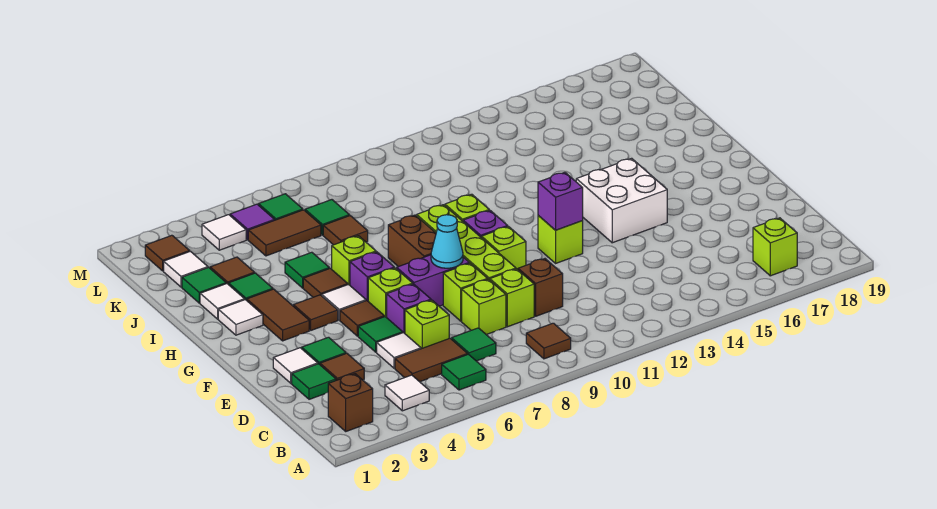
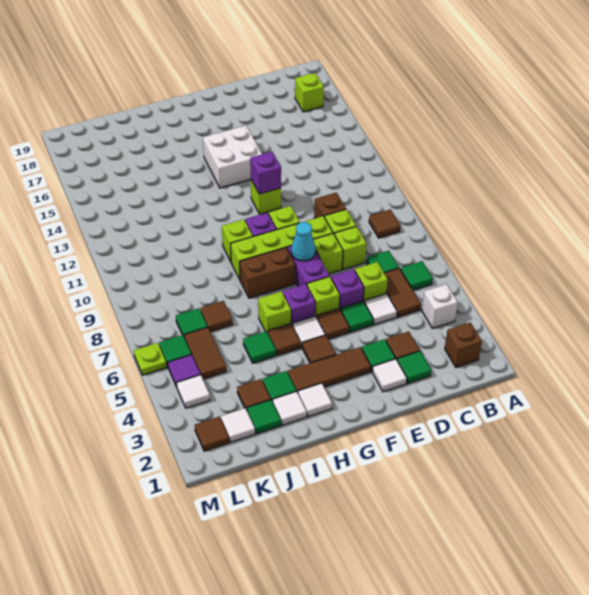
white tile B4 level 1 -> white brick B4 level 1
brown tile G3:H3 level 1 -> brown tile F3:H3 level 1
none -> lime plate M6 level 1

